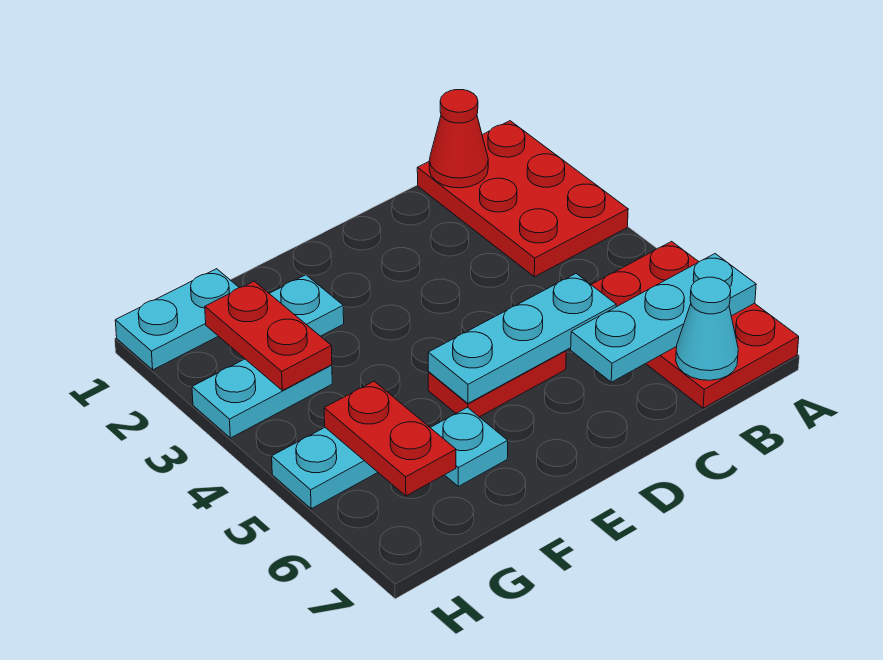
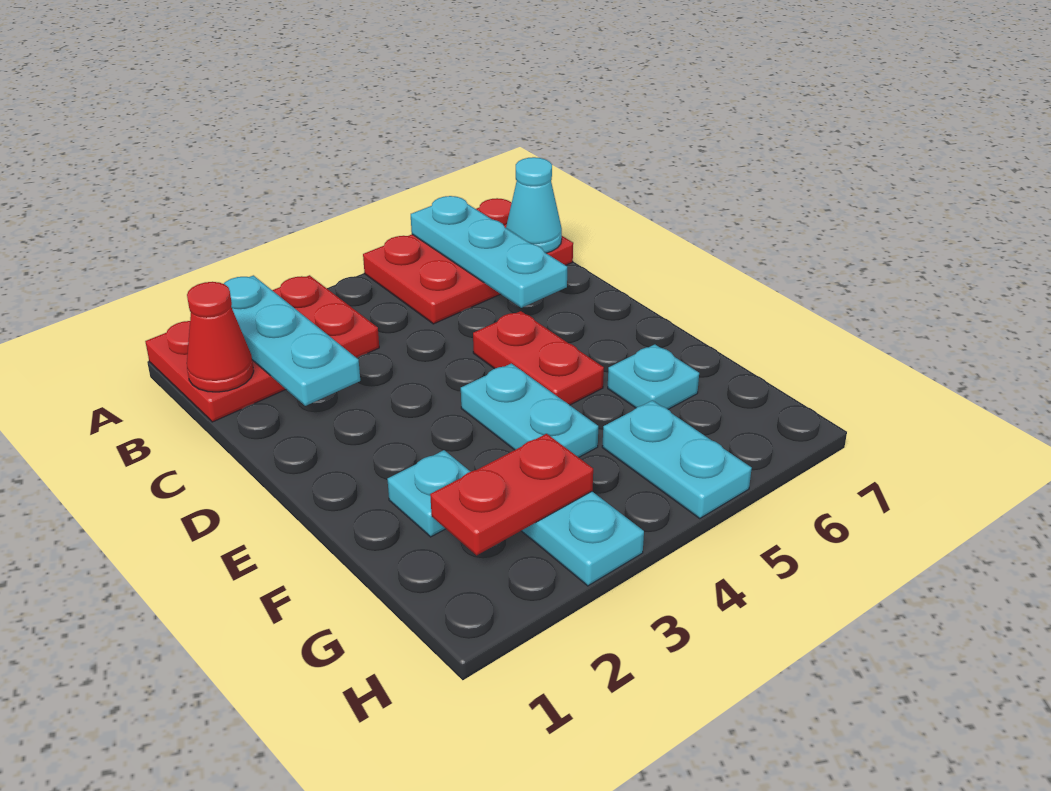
cyan plate C5:E5 level 2 -> cyan plate A2:C2 level 2
cyan plate G1:H1 level 1 -> cyan plate E4:F4 level 1
red plate G5:G6 level 2 -> none

